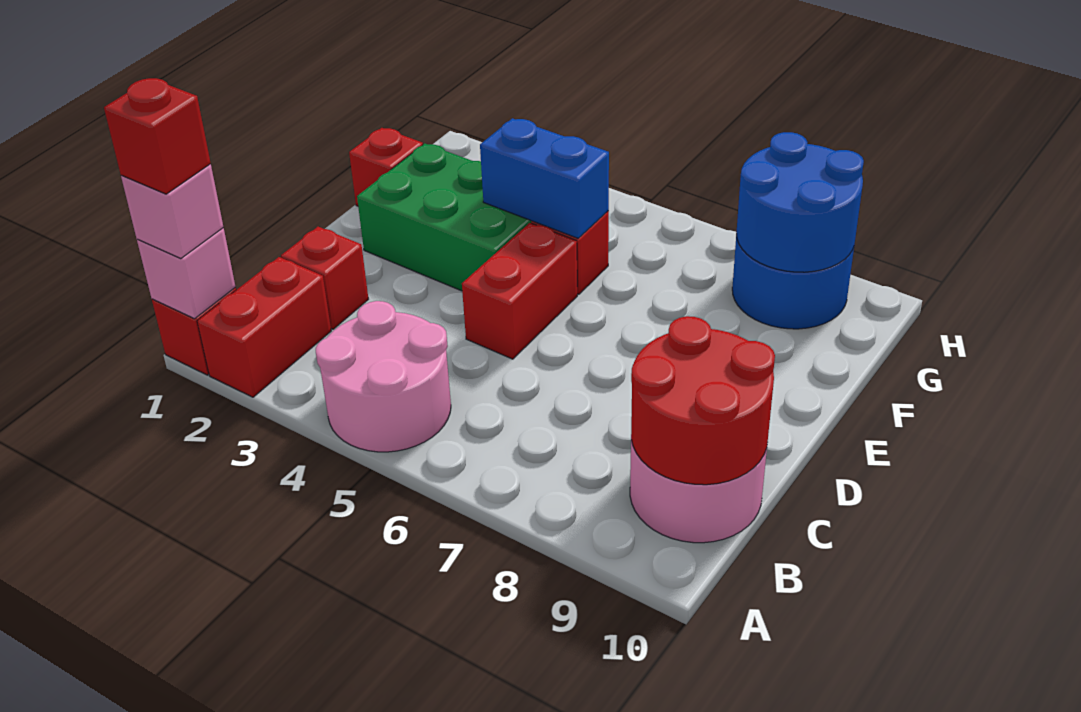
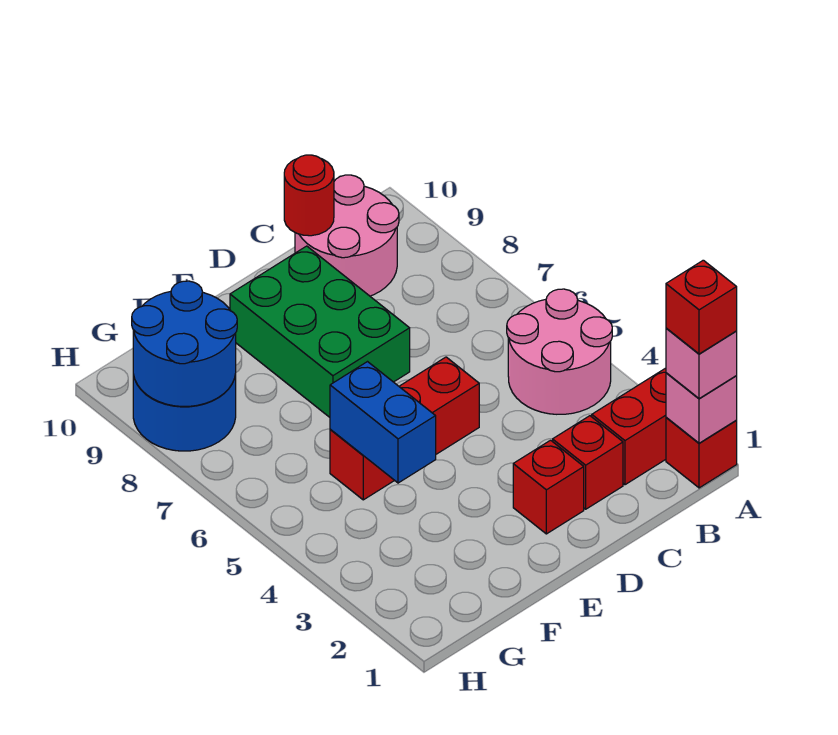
red round brick B9:C10 level 2 -> red round brick C10 level 2
green brick E2:F4 level 1 -> green brick D7:E9 level 1
red brick F1 level 1 -> red brick D2 level 1

